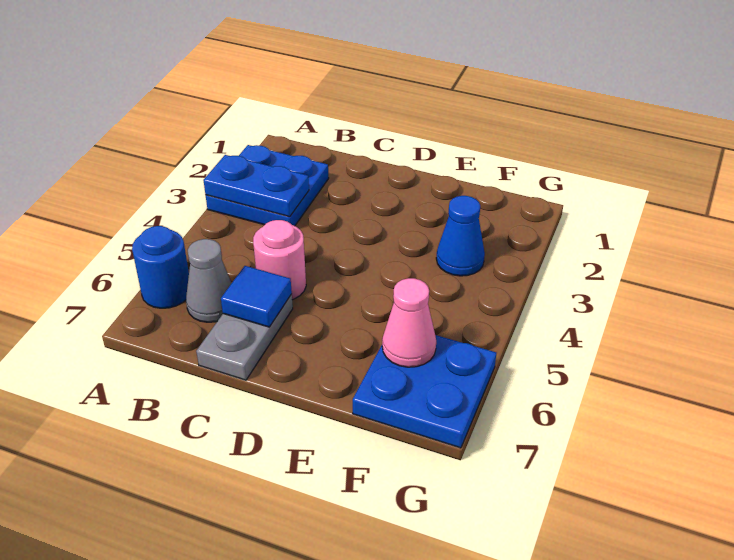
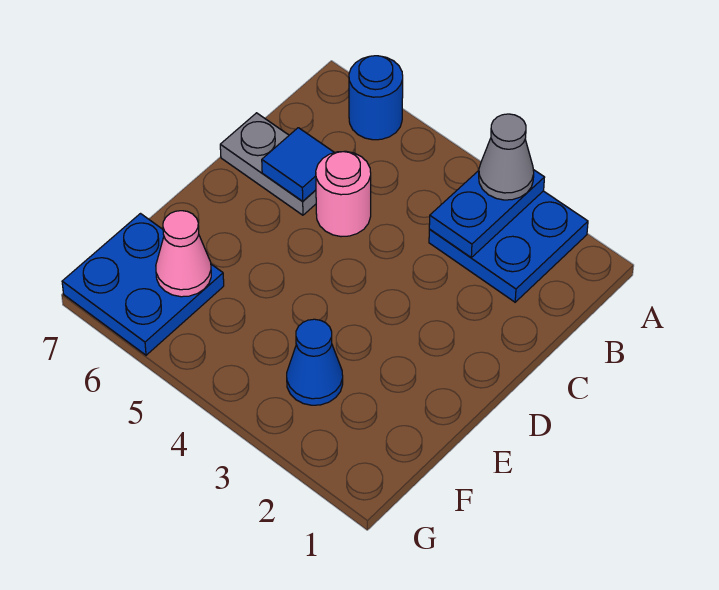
grey cone B6 level 1 -> grey cone A3 level 3

